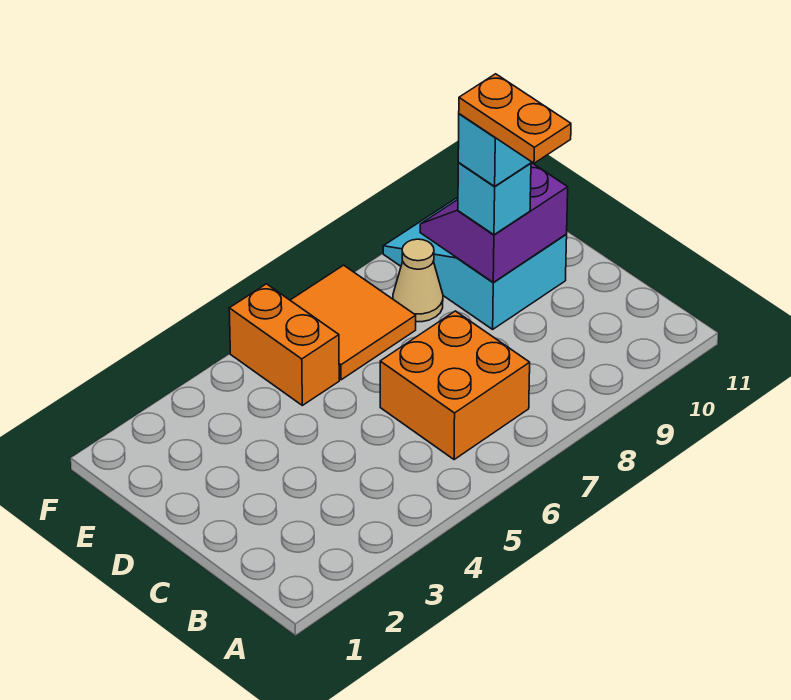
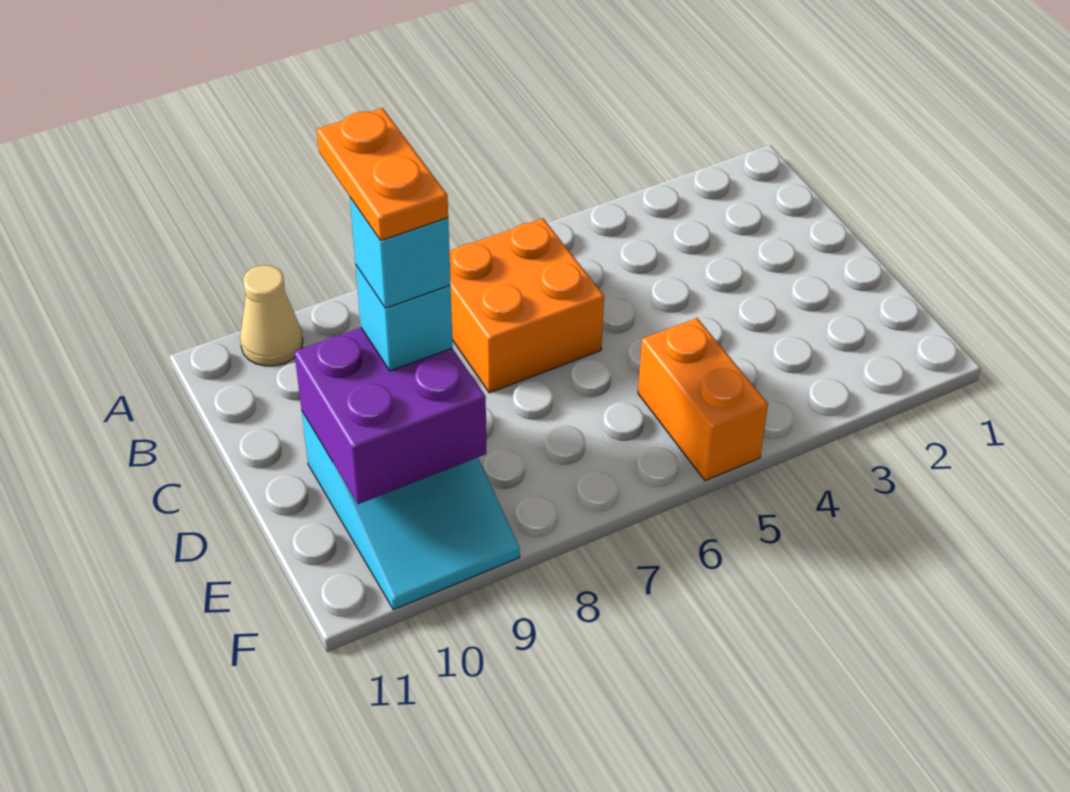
purple slope D9:E10 level 2 top D -> purple brick D9:E10 level 2
orange tile E6:F7 level 1 -> none
tan cone E8 level 1 -> tan cone A10 level 1

